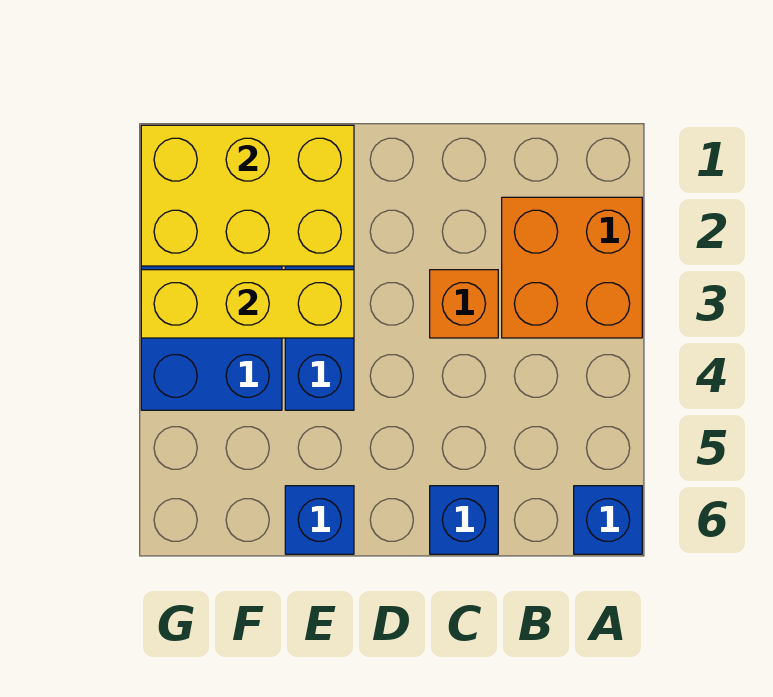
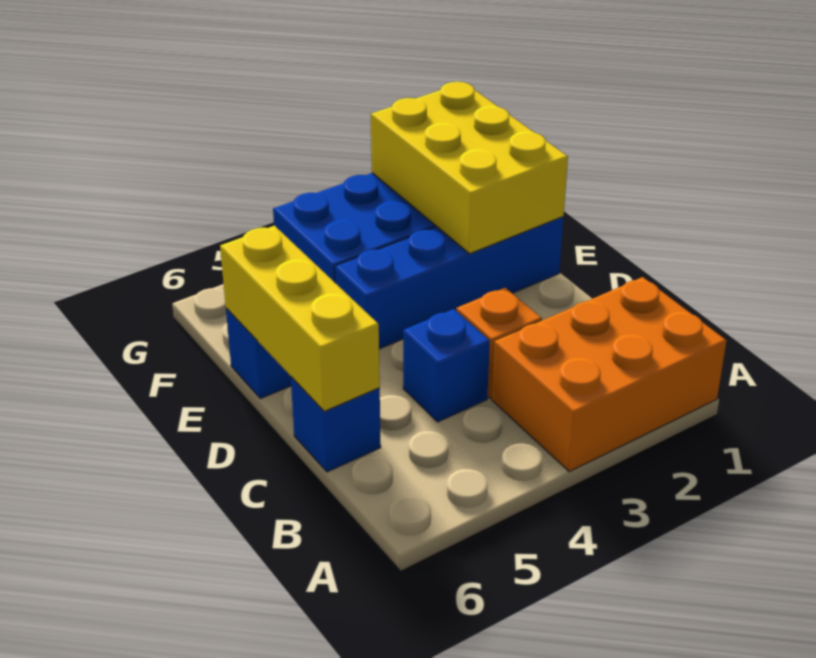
orange brick A2:B3 level 1 -> orange brick A1:B3 level 1
blue brick A6 level 1 -> blue brick C4 level 1
yellow brick E3:G3 level 2 -> yellow brick C6:E6 level 2

